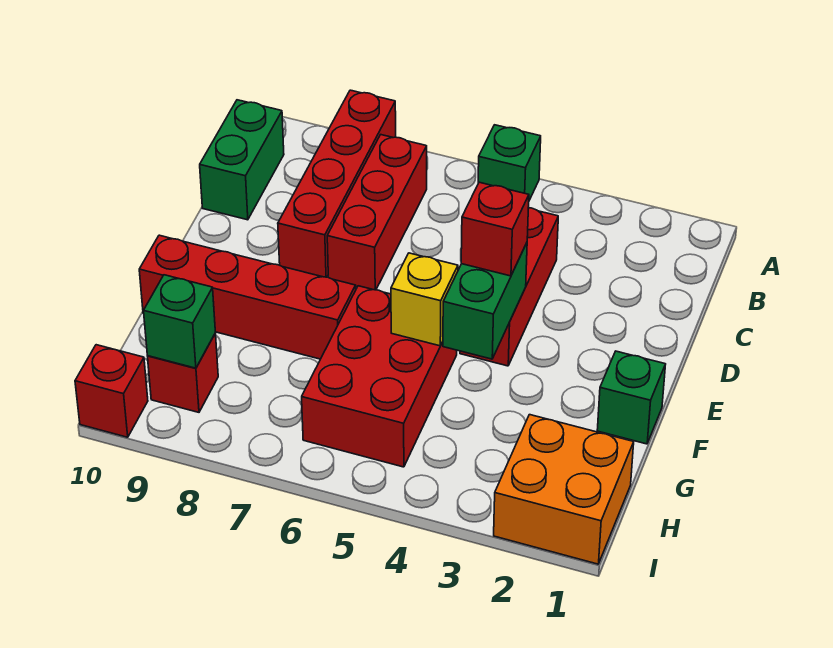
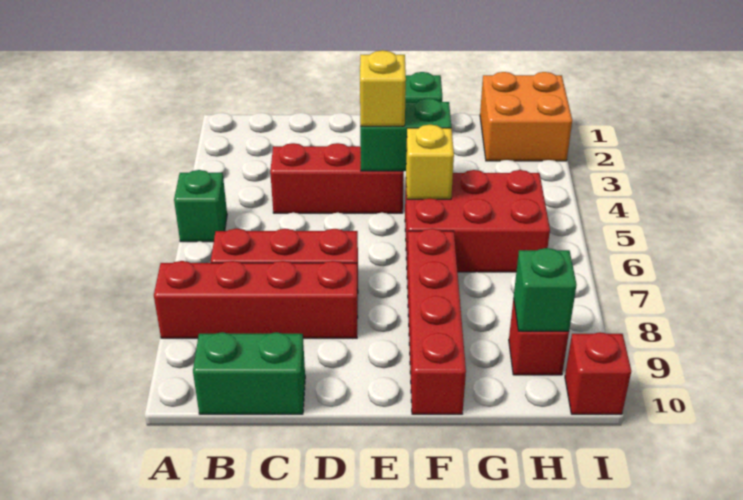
red brick E4 level 3 -> yellow brick E4 level 3

